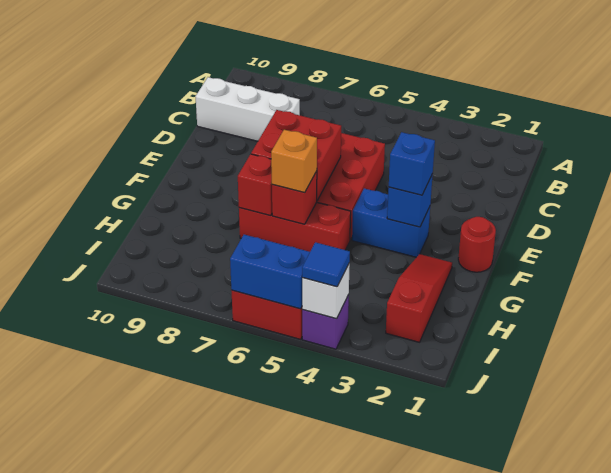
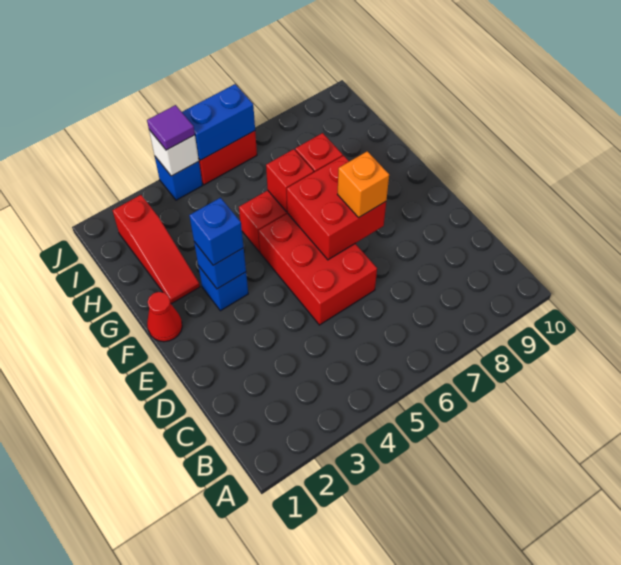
white brick C8:C10 level 1 -> none
red round brick F1 level 1 -> red cone F1 level 1
blue brick F3:F4 level 1 -> blue brick F3 level 1
orange brick G6 level 3 -> orange brick E7 level 3
purple brick J4 level 1 -> blue brick J4 level 1
blue tile J4 level 3 -> purple tile J4 level 3

